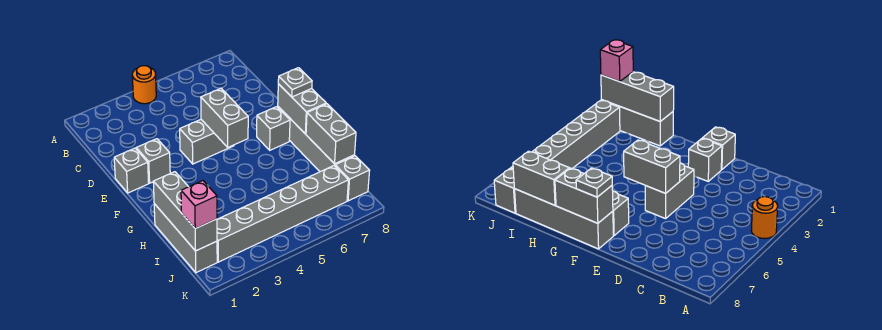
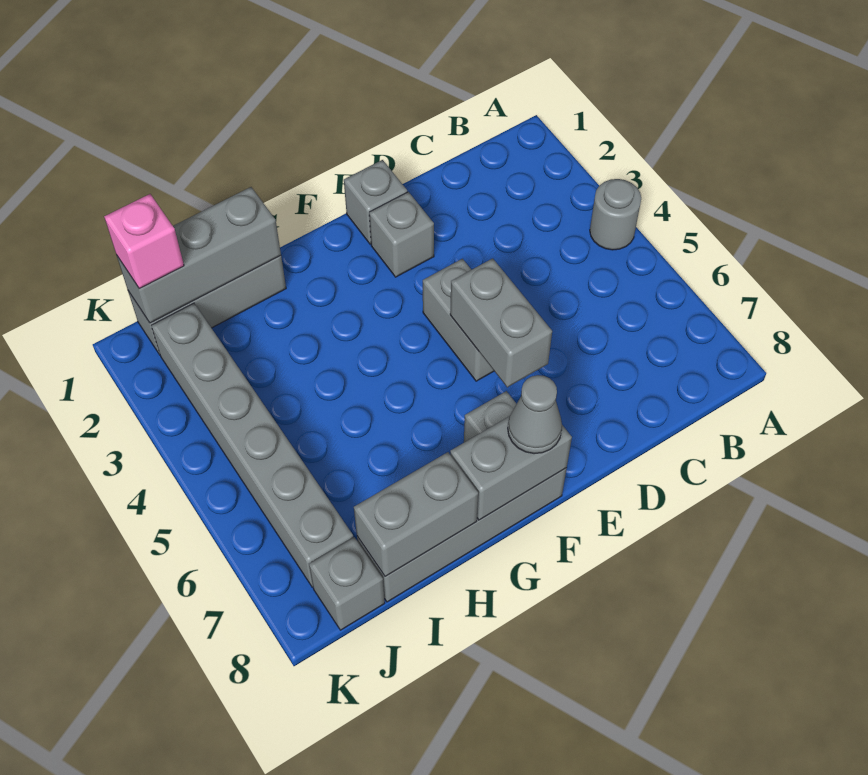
orange round brick A4 level 1 -> grey round brick A4 level 1
grey brick E5:F5 level 2 -> grey brick E5:E6 level 2
grey plate F8 level 3 -> grey cone F8 level 3

